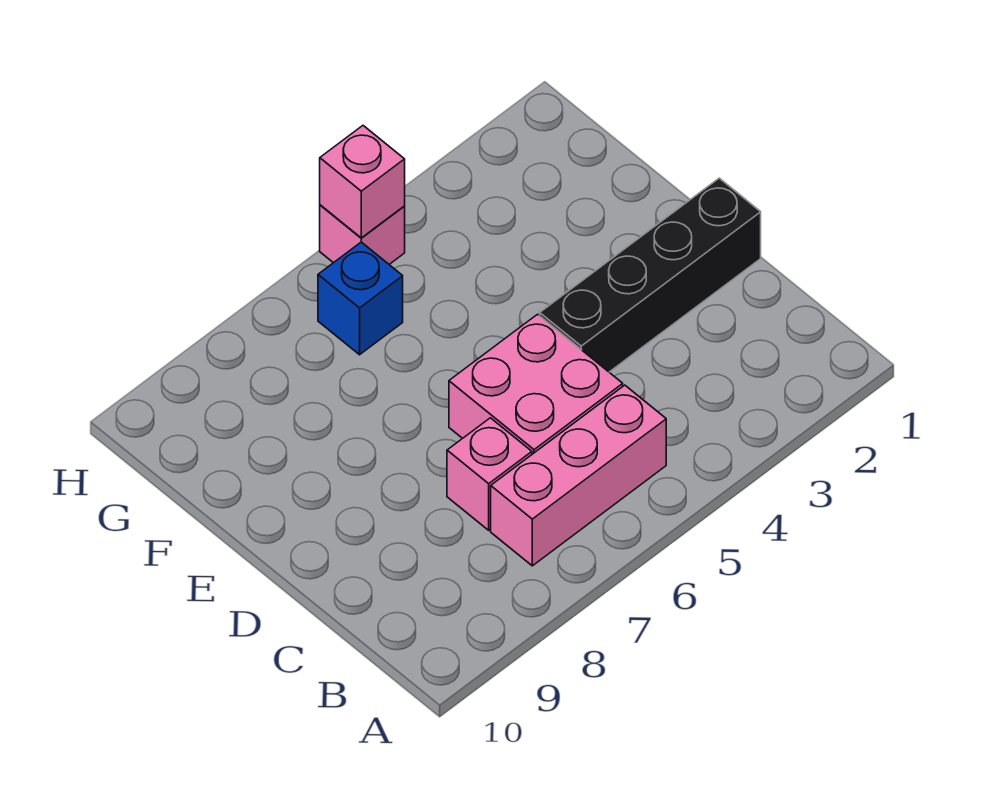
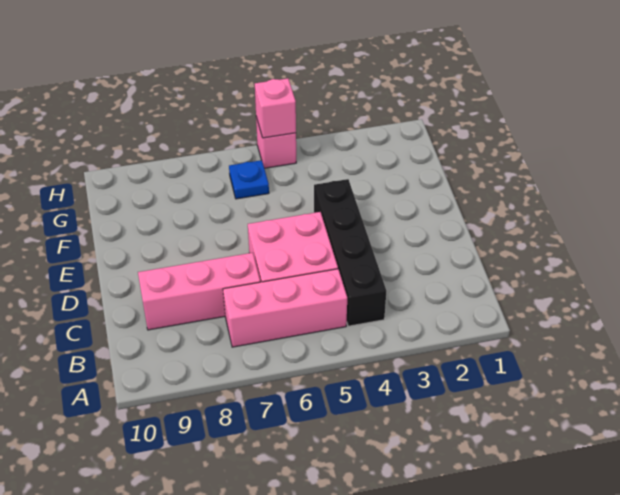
pink brick C7 level 1 -> pink brick C7:C9 level 1
black brick D1:D4 level 1 -> black brick B4:E4 level 1
blue brick G6 level 1 -> blue plate G6 level 1

